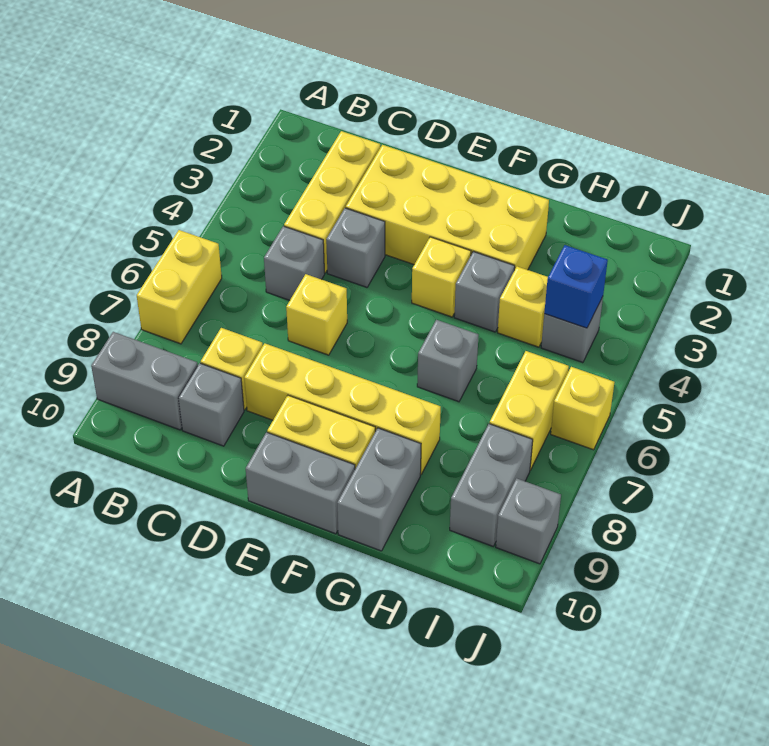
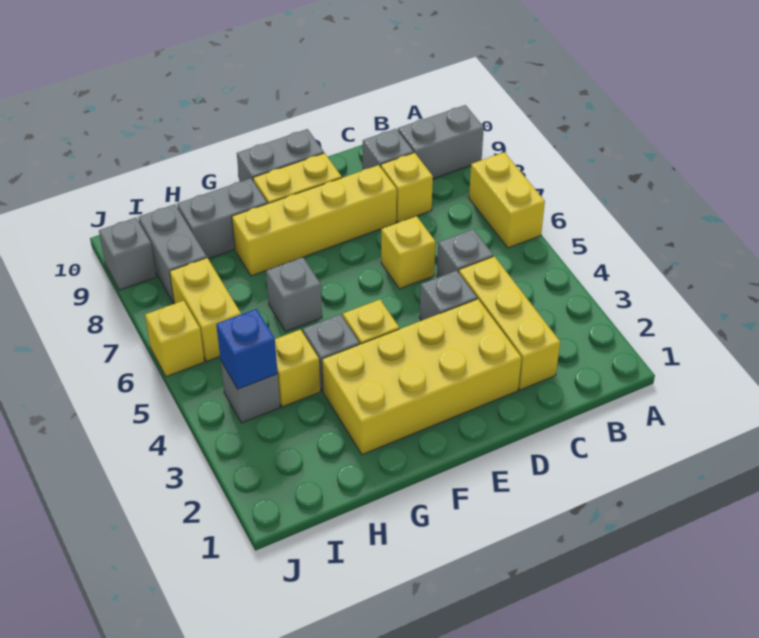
grey brick G9:G10 level 1 -> grey brick G9:H9 level 1

